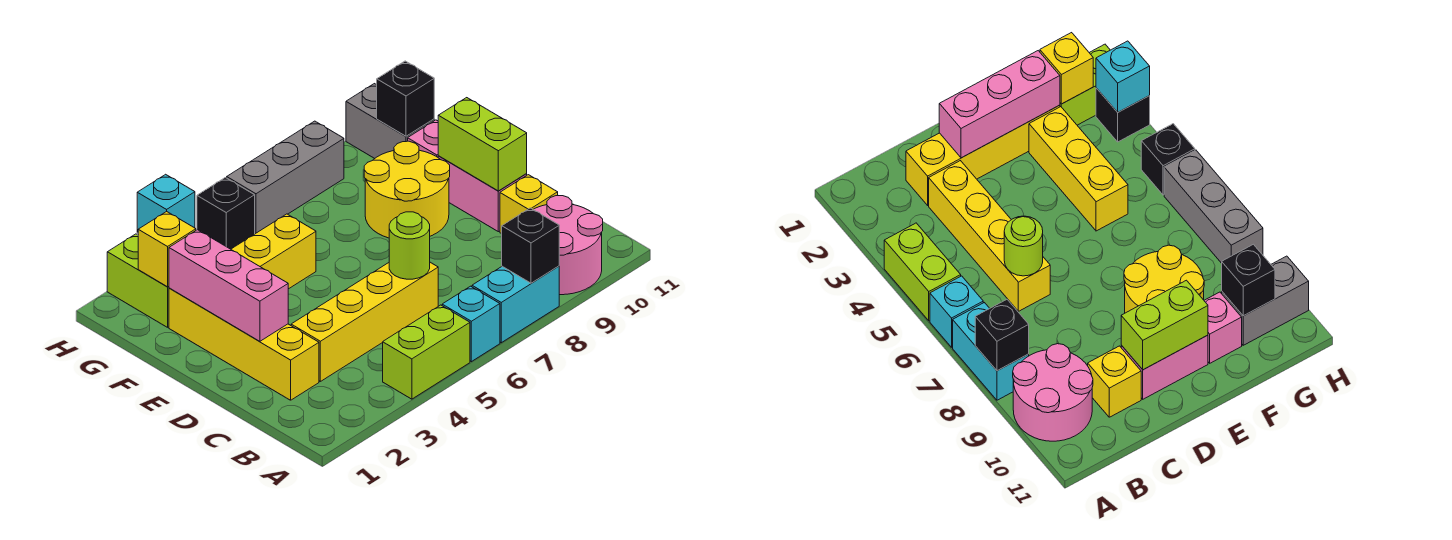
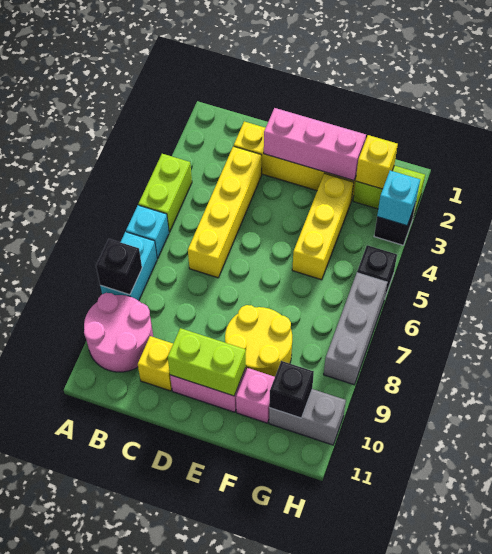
lime round brick C6 level 2 -> none

